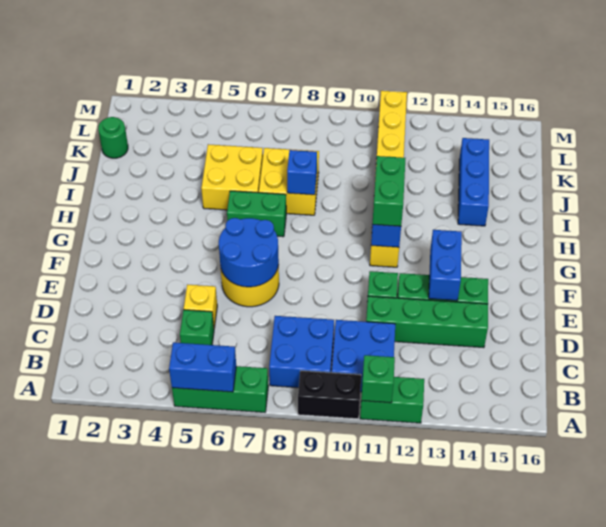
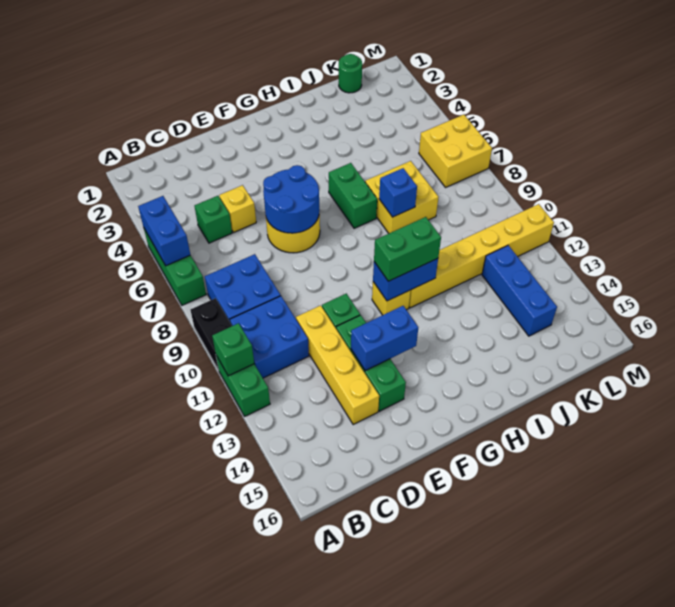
green brick D11:D14 level 1 -> yellow brick D11:D14 level 1
yellow brick I5:J6 level 1 -> yellow brick L6:M7 level 1
blue brick I14:K14 level 1 -> blue brick K12:K14 level 1

